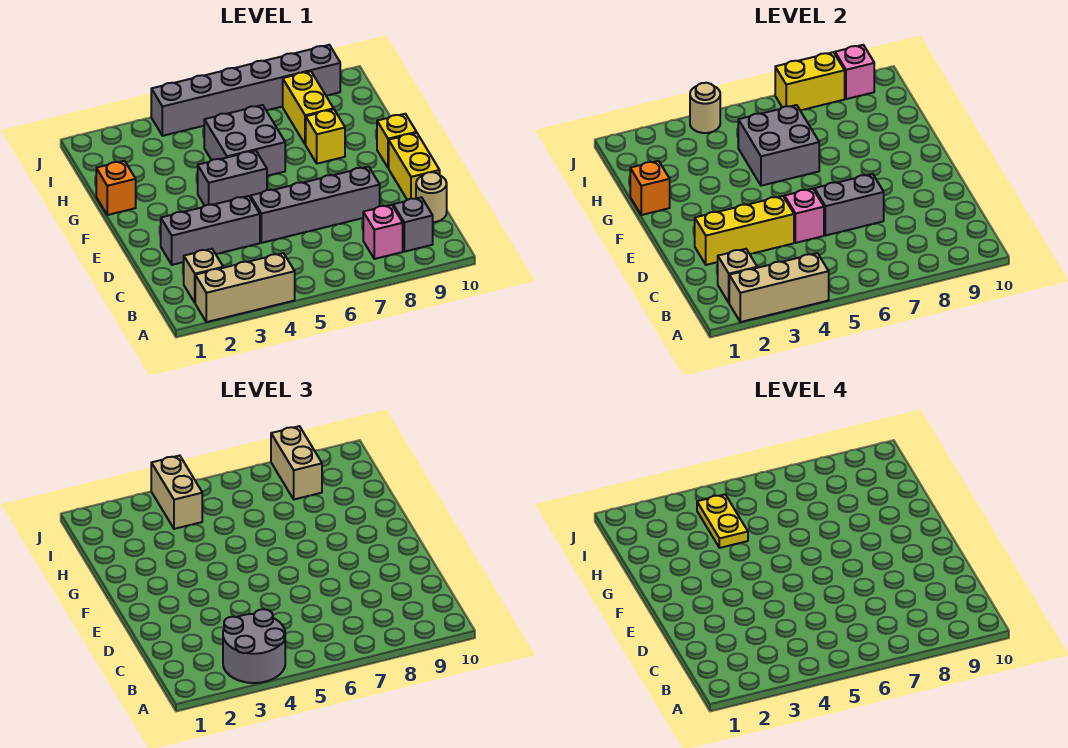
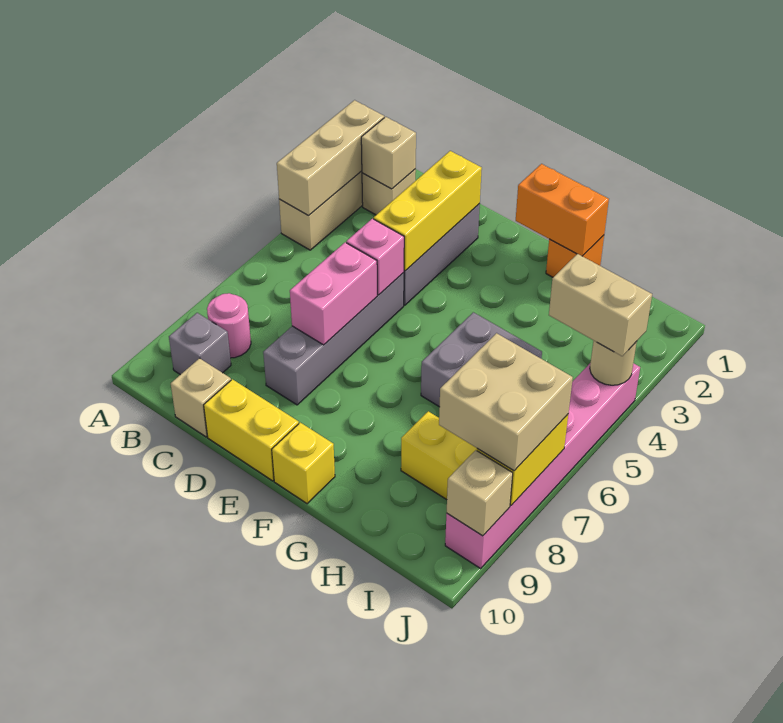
grey round brick A3:B4 level 3 -> none
pink brick B8 level 1 -> pink round brick B8 level 1
tan round brick C10 level 1 -> tan brick C10 level 1
grey brick D6:D7 level 2 -> pink brick D6:D7 level 2
grey brick F4:F5 level 1 -> none
orange brick G1 level 2 -> orange brick F1:G1 level 2
grey brick G5:H6 level 2 -> none
yellow brick G8 level 1 -> none
yellow plate H4:I4 level 4 -> none
tan brick I8:J8 level 3 -> tan brick I7:J8 level 3
grey brick J4:J9 level 1 -> pink brick J4:J9 level 1
pink brick J9 level 2 -> tan brick J9 level 2

